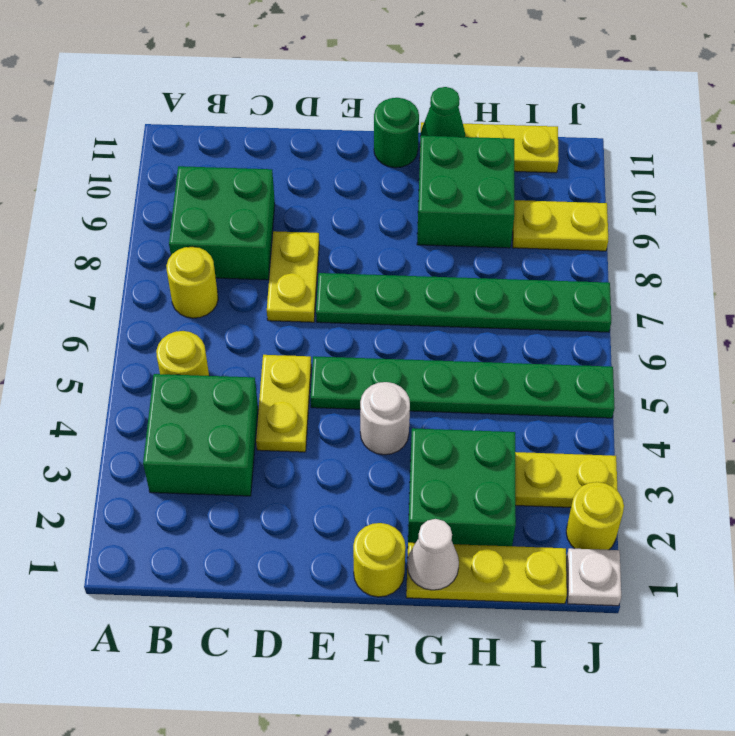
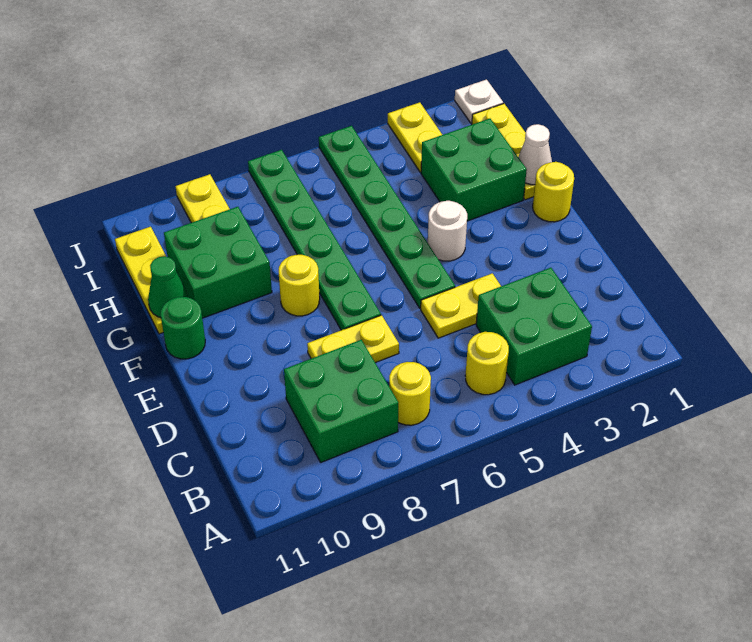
yellow round brick J2 level 1 -> yellow round brick F8 level 1

